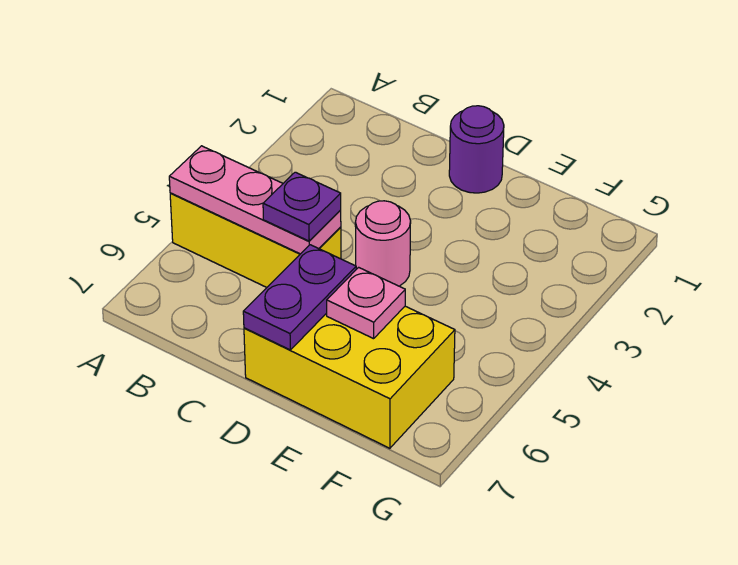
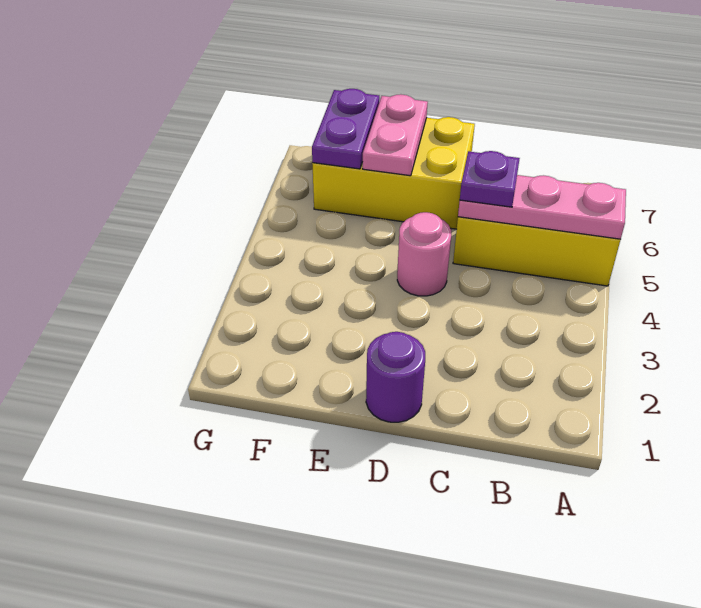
purple plate D6:D7 level 2 -> purple plate F6:F7 level 2
pink plate E6 level 2 -> pink plate E6:E7 level 2

